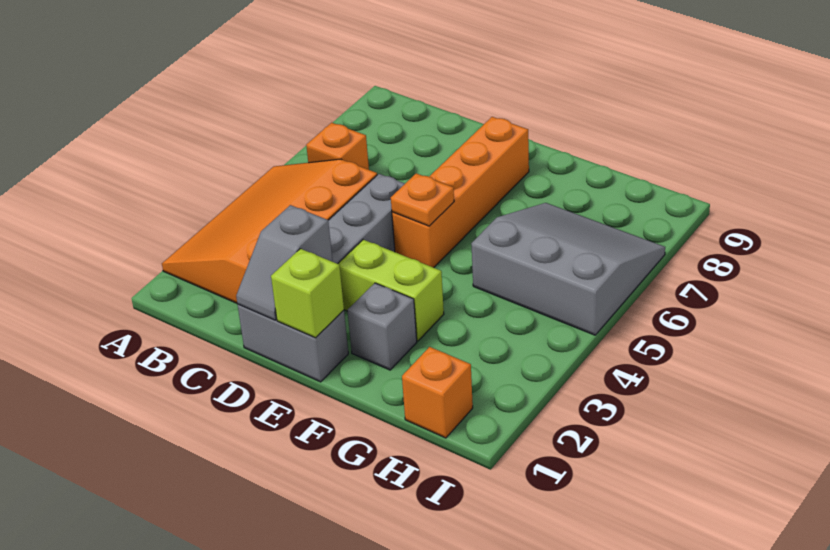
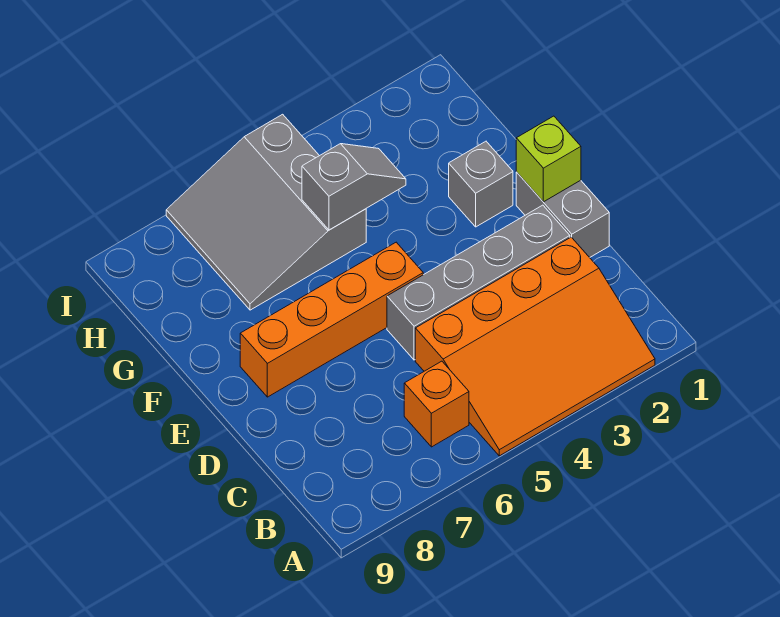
grey slope D1:D2 level 2 top 2 -> grey slope G4:G5 level 2 top 5
lime brick E3:F3 level 1 -> none
orange plate E5 level 2 -> none
orange brick H1 level 1 -> none

